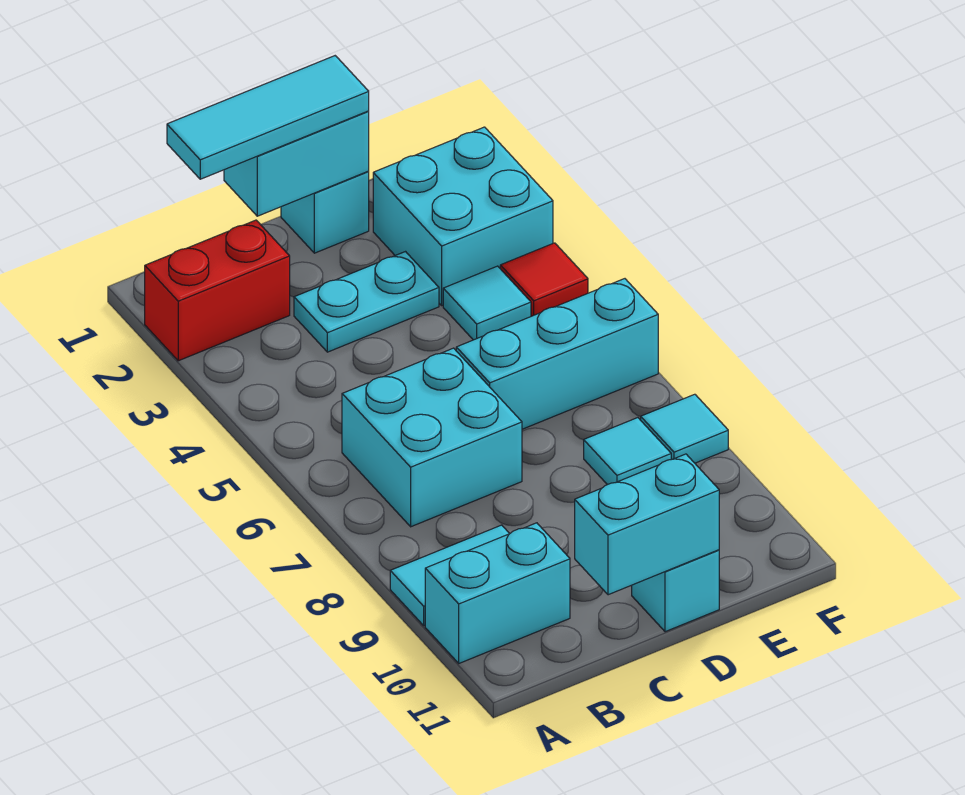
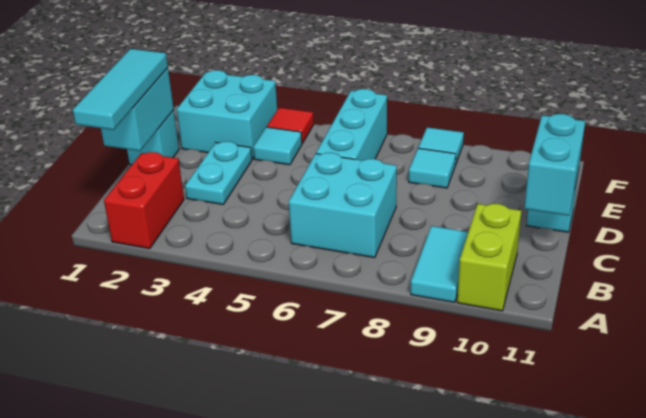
cyan brick A10:B10 level 1 -> lime brick A10:B10 level 1

